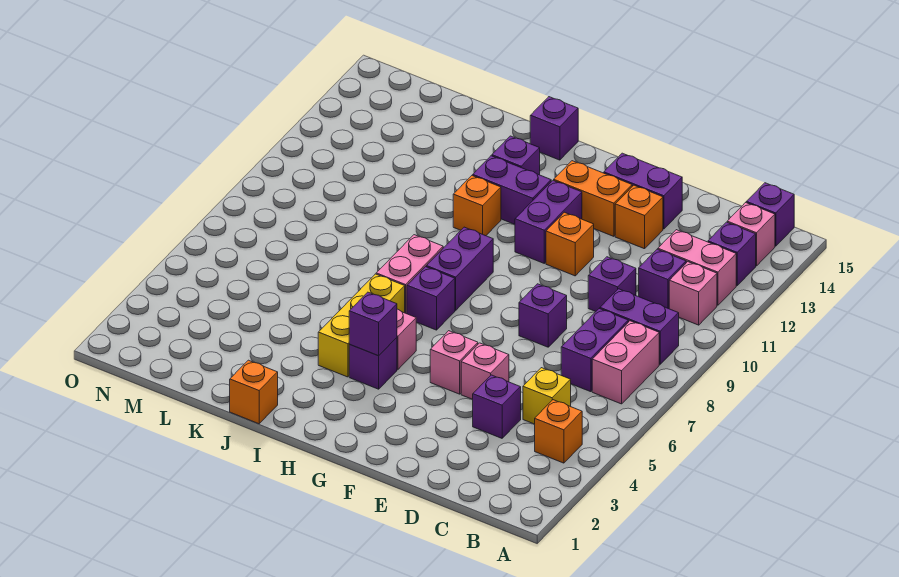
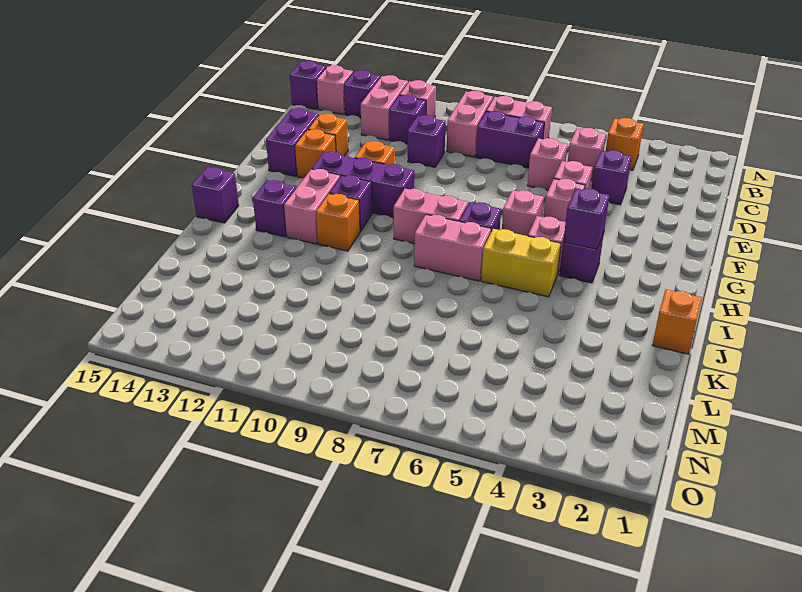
purple brick B9:C9 level 1 -> pink brick B9:C9 level 1
yellow brick C5 level 1 -> pink brick C5 level 1
none -> pink brick D6 level 1
purple brick E8 level 1 -> purple brick H11 level 1
orange brick F13:G13 level 1 -> orange brick F13 level 1
none -> pink brick G6 level 1
purple brick G11:G12 level 1 -> purple brick G10:G12 level 1
purple brick H8:H9 level 1 -> pink brick H8:H9 level 1
purple brick H12:I12 level 1 -> pink brick H12:I12 level 1
yellow brick I4:I6 level 1 -> yellow brick I5:I6 level 1

